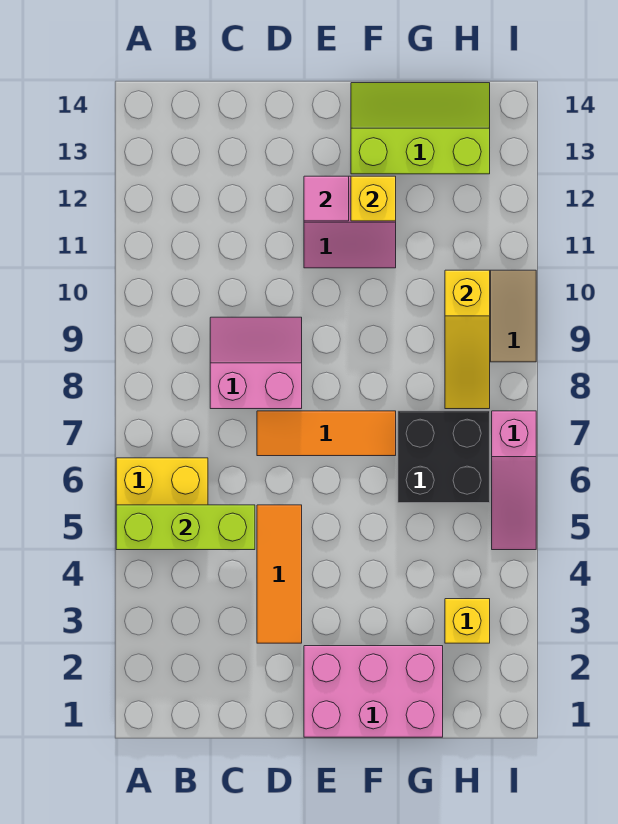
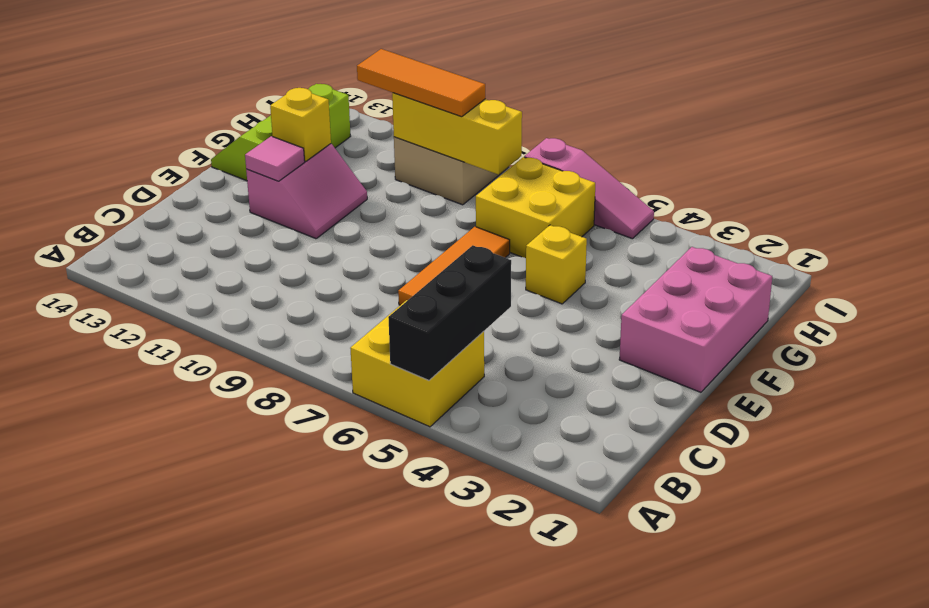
lime brick A5:C5 level 2 -> black brick A5:C5 level 2
pink slope C8:D9 level 1 top 8 -> none
orange tile D3:D5 level 1 -> orange tile H9:H11 level 3
black brick G6:H7 level 1 -> yellow brick G6:H7 level 1
yellow brick H3 level 1 -> yellow brick F5 level 1
yellow slope H8:H10 level 2 top 10 -> yellow brick H8:H10 level 2

